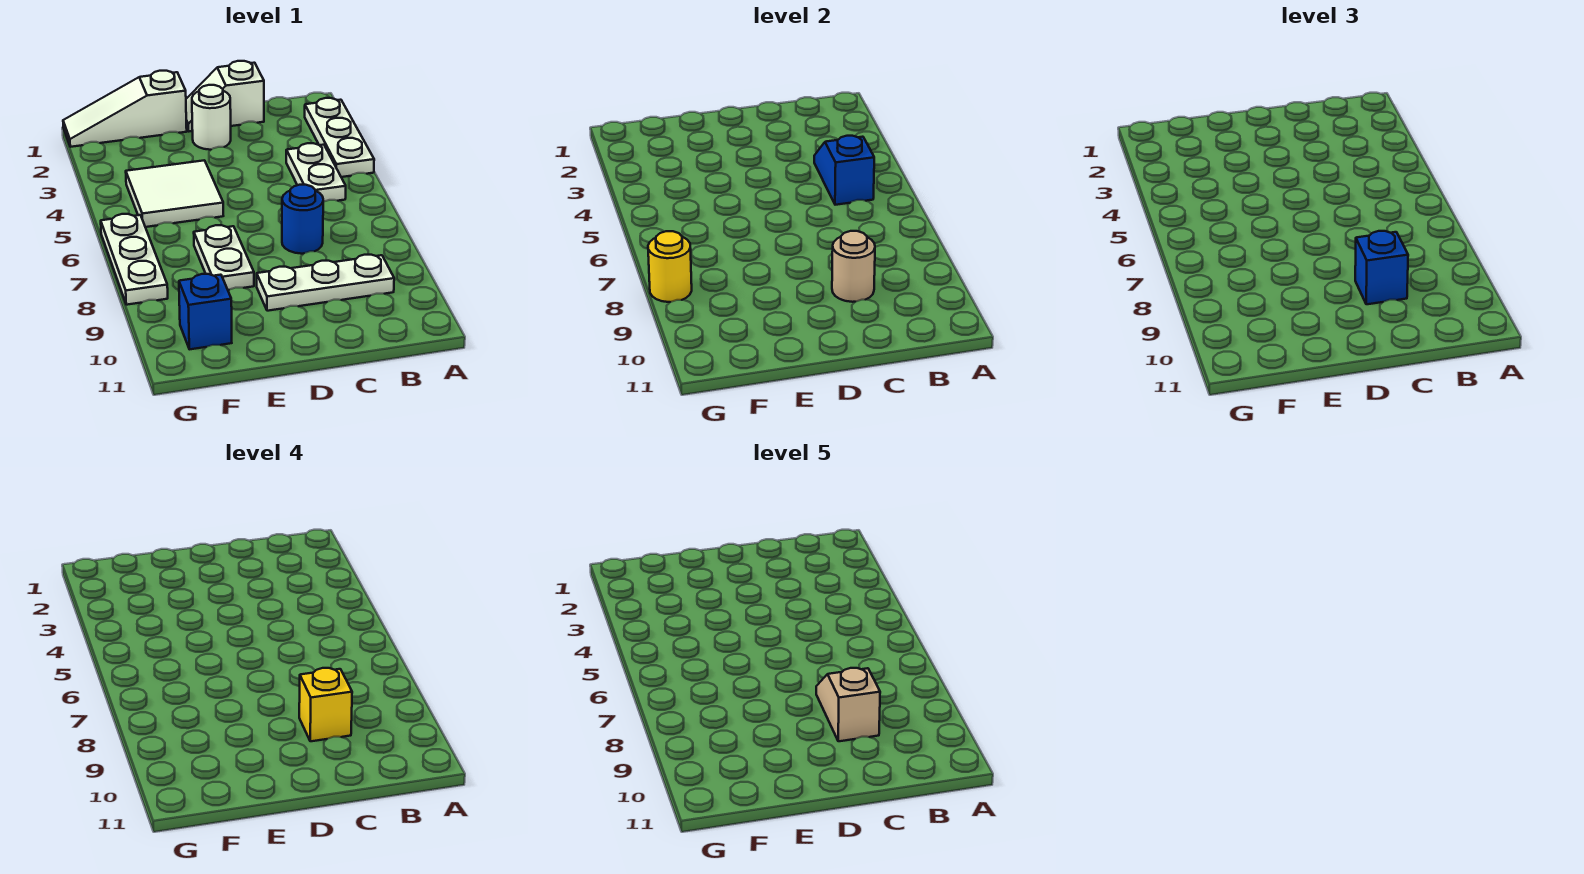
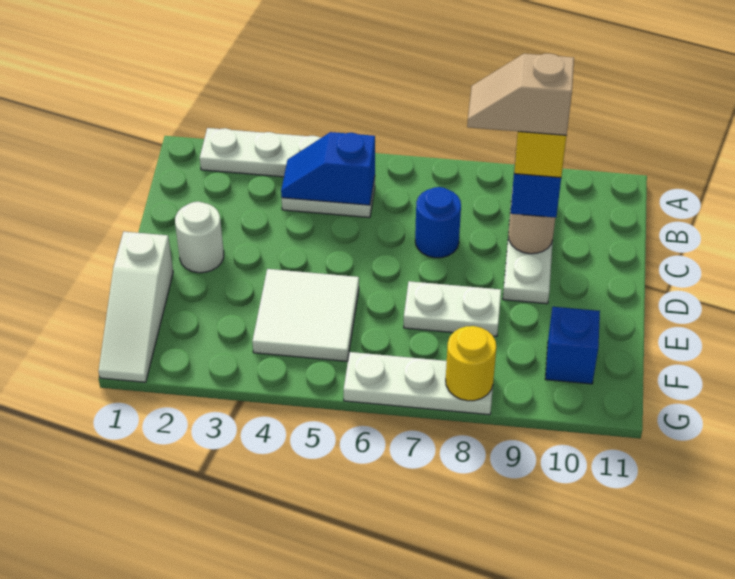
white slope C1:D1 level 1 top C -> none

